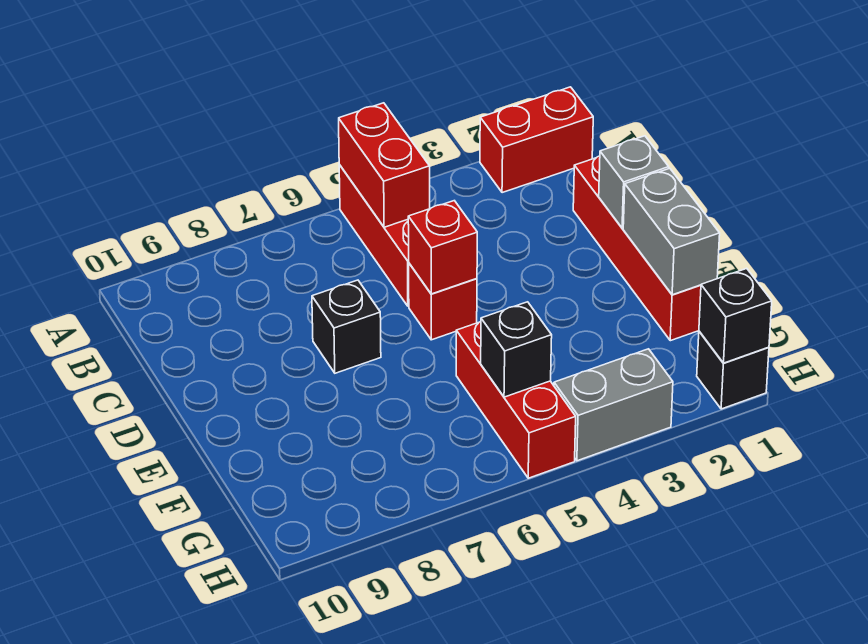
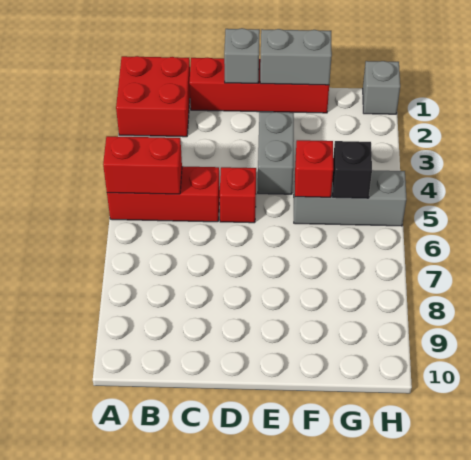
red brick A1:A2 level 1 -> red brick A1:B2 level 1
red brick D5 level 2 -> red brick F5 level 2
black brick D7 level 1 -> none
red brick F5:H5 level 1 -> grey brick F5:H5 level 1
black brick H1 level 1 -> grey brick H1 level 1
black brick H1 level 2 -> none
grey brick H3:H4 level 1 -> grey brick E3:E4 level 1

